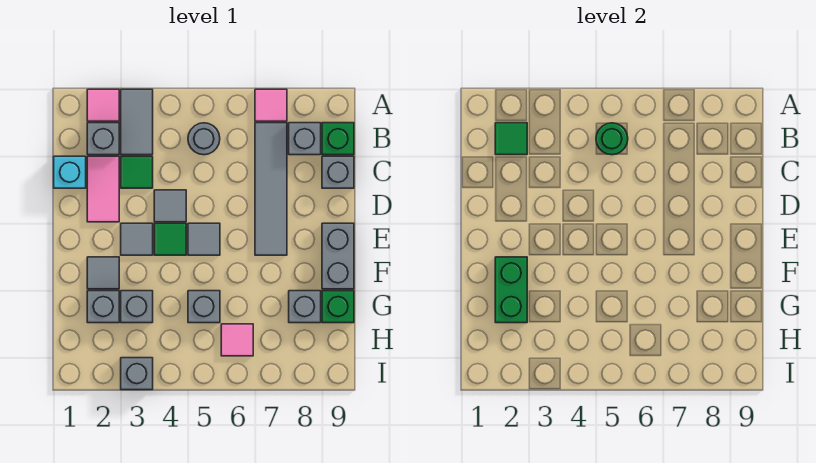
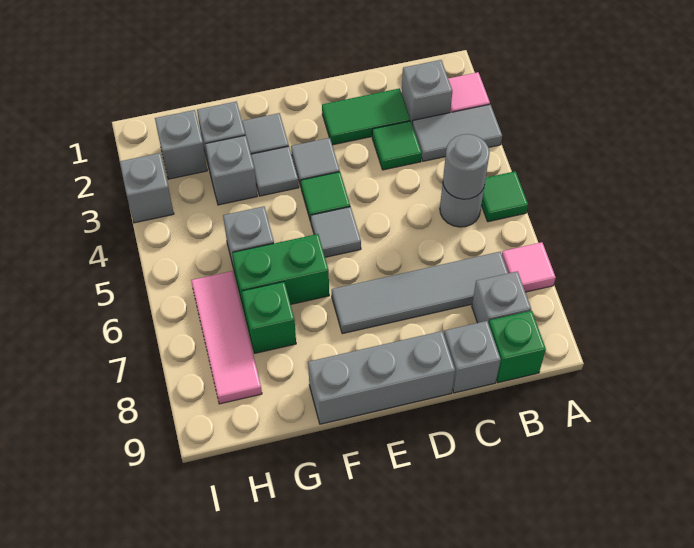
green tile B2 level 2 -> green tile A5 level 1
green round brick B5 level 2 -> grey round brick B5 level 2
cyan brick C1 level 1 -> none
pink tile C2:D2 level 1 -> green tile C2:D2 level 1
grey tile D4 level 1 -> grey tile F3 level 1
grey brick E9:F9 level 1 -> grey brick D9:F9 level 1
green brick F2:G2 level 2 -> green brick F6:G6 level 1
grey brick G8 level 1 -> grey brick H2 level 1
green brick G9 level 1 -> green brick G7 level 1
pink tile H6 level 1 -> pink tile H6:H8 level 1

